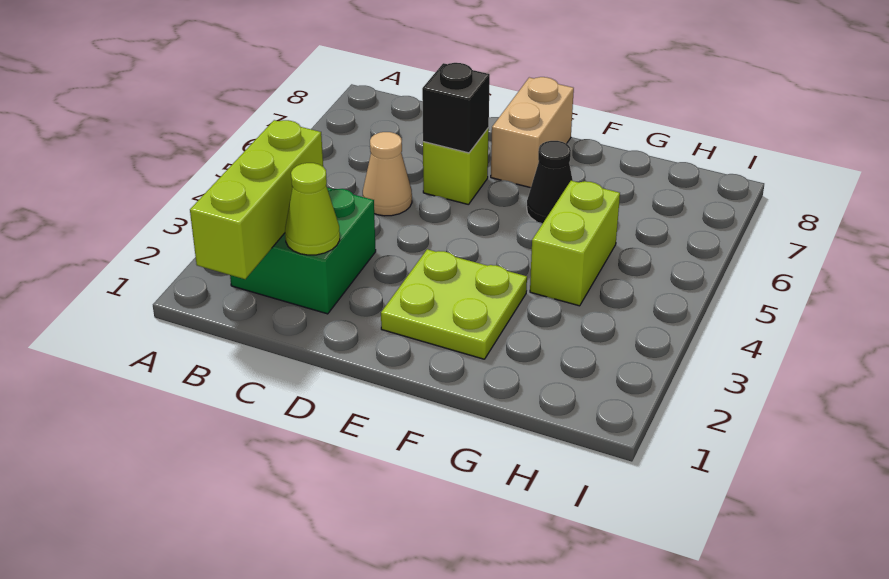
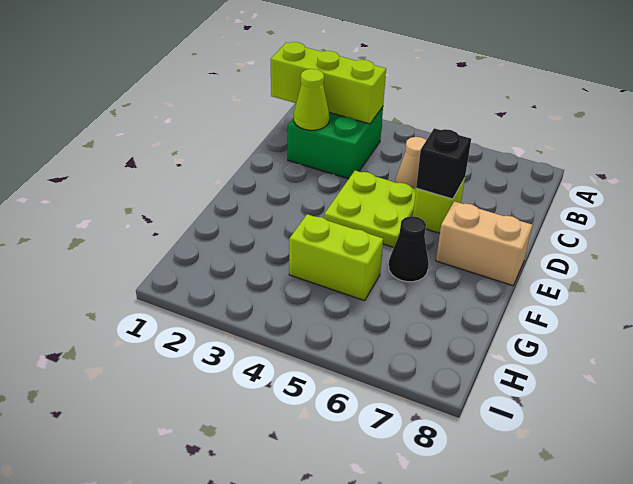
lime plate E2:F3 level 1 -> lime plate D4:E5 level 1

